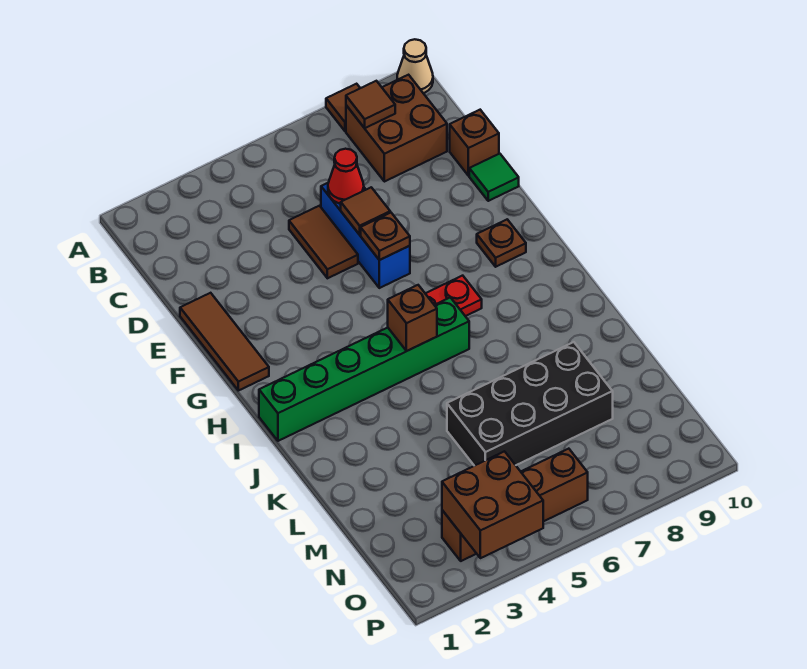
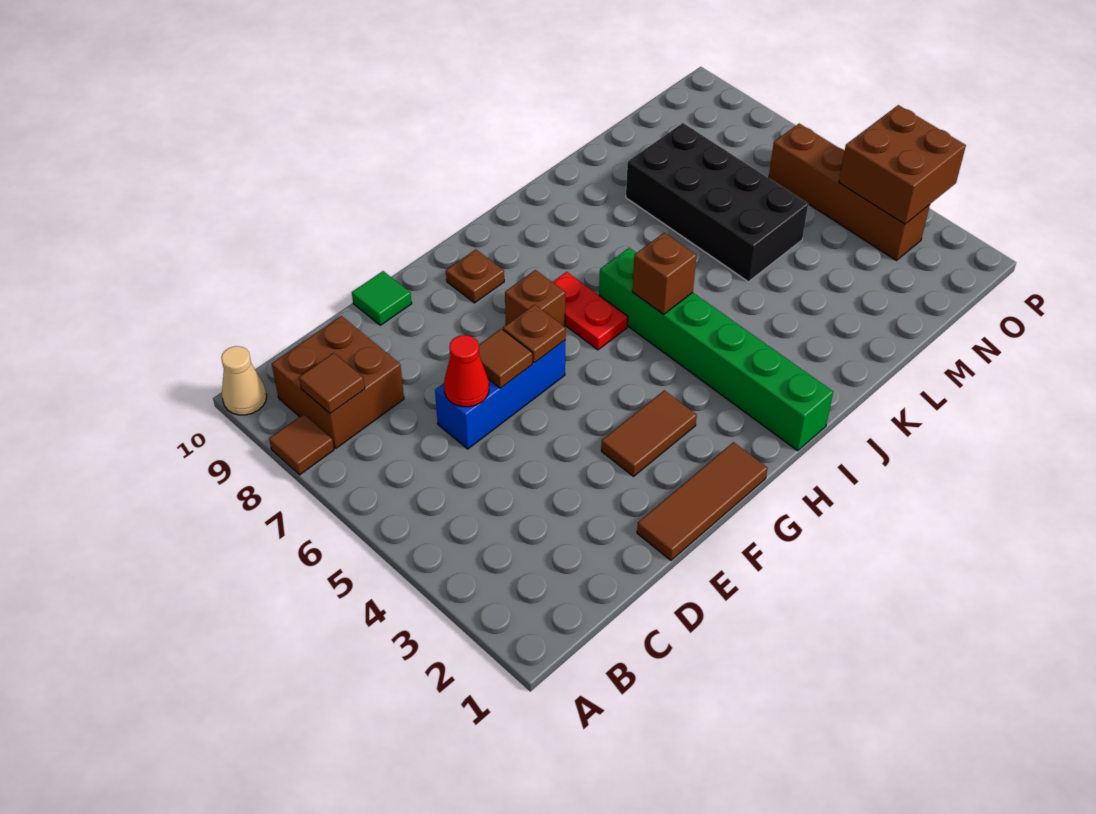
brown tile D5:E5 level 1 -> brown tile F3:G3 level 1
brown brick D10 level 1 -> brown brick G7 level 1

